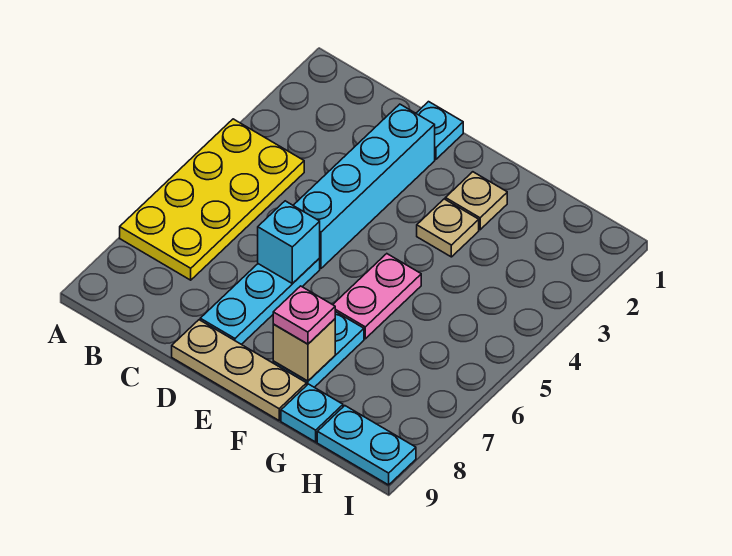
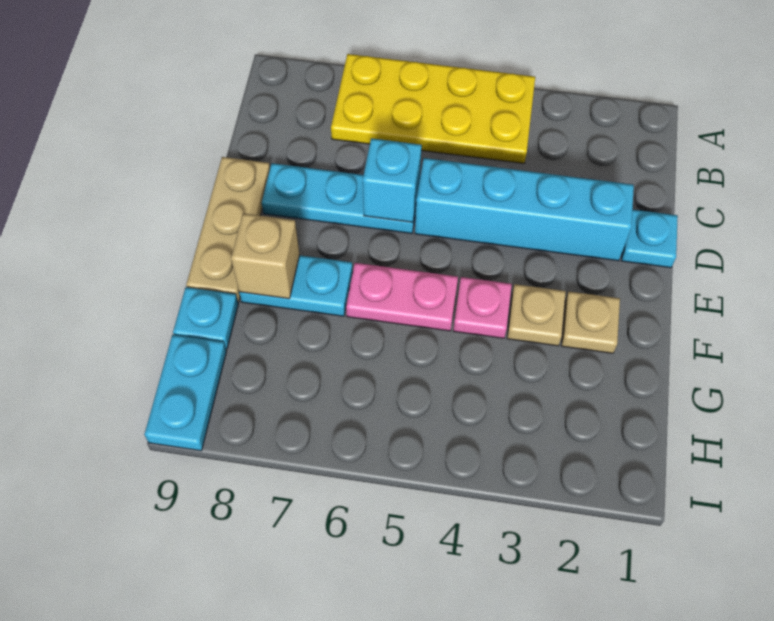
pink plate F8 level 3 -> pink plate F4 level 1

